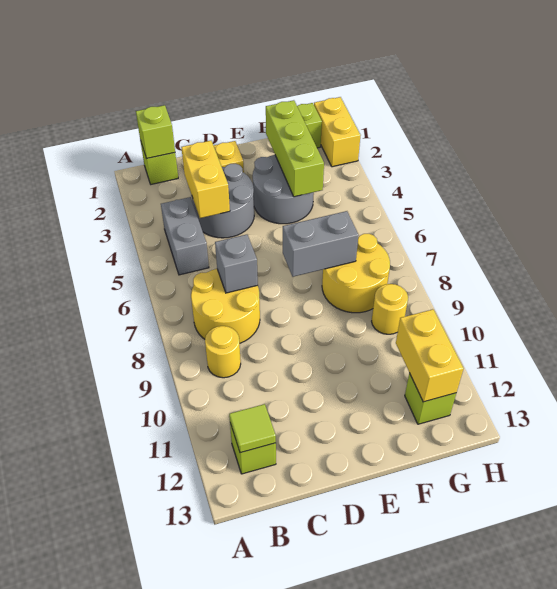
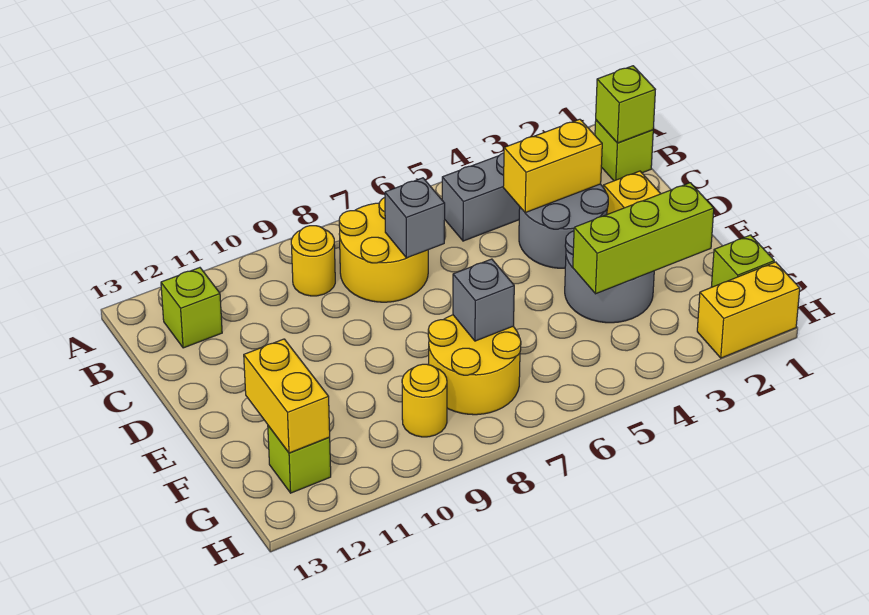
lime tile B12 level 2 -> none
grey brick E7:F7 level 2 -> grey brick F7 level 2
yellow brick G11:G12 level 2 -> yellow brick F12:G12 level 2

